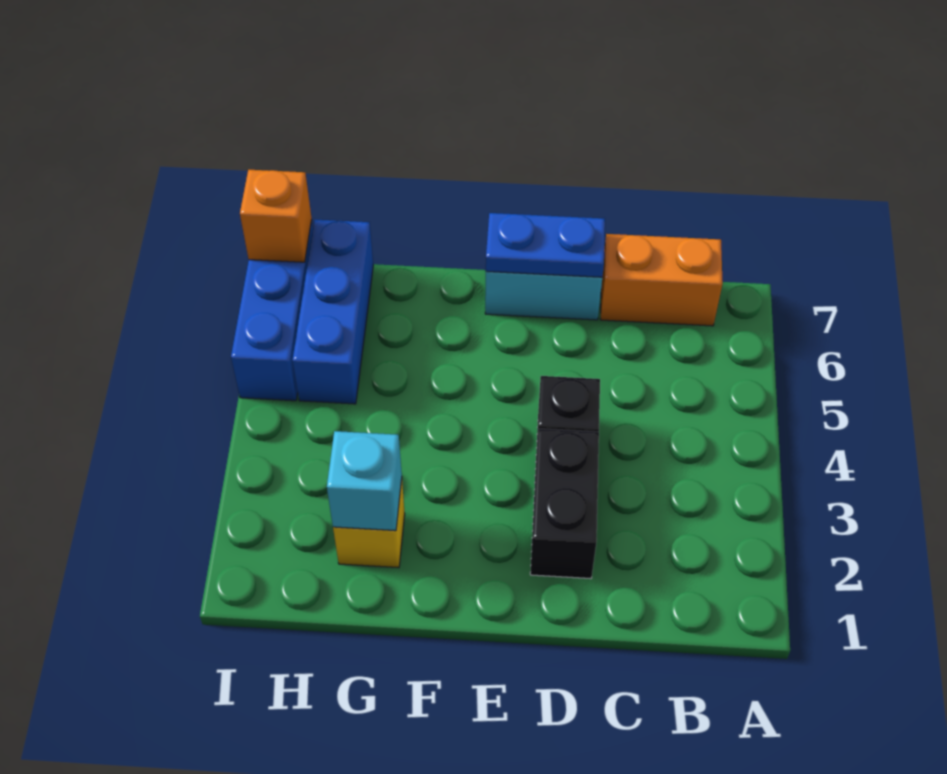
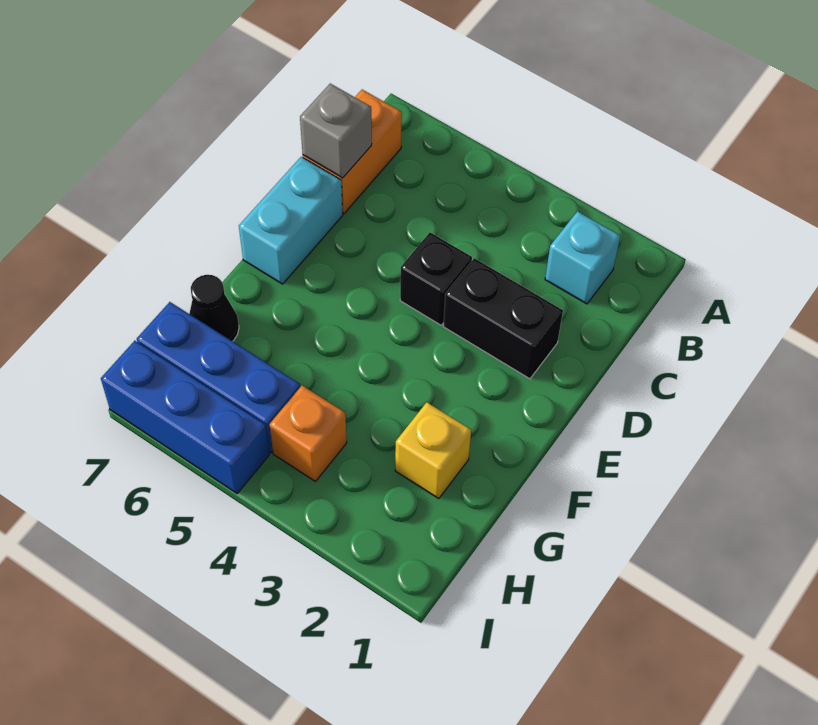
none -> grey brick C7 level 2
blue plate D7:E7 level 2 -> none
cyan brick G2 level 2 -> cyan brick B2 level 1
none -> black cone G7 level 1
orange brick I7 level 2 -> orange brick H4 level 1

